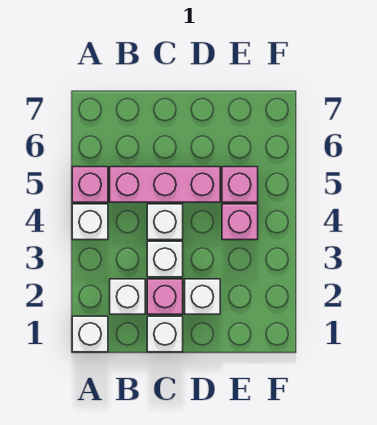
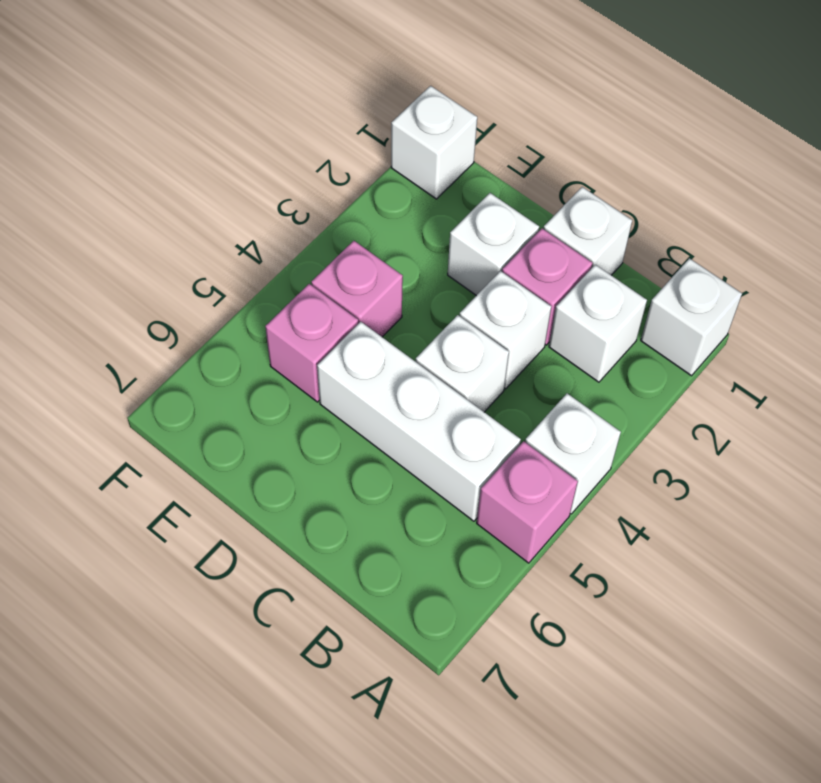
pink brick B5:D5 level 1 -> white brick B5:D5 level 1
none -> white brick F1 level 1

